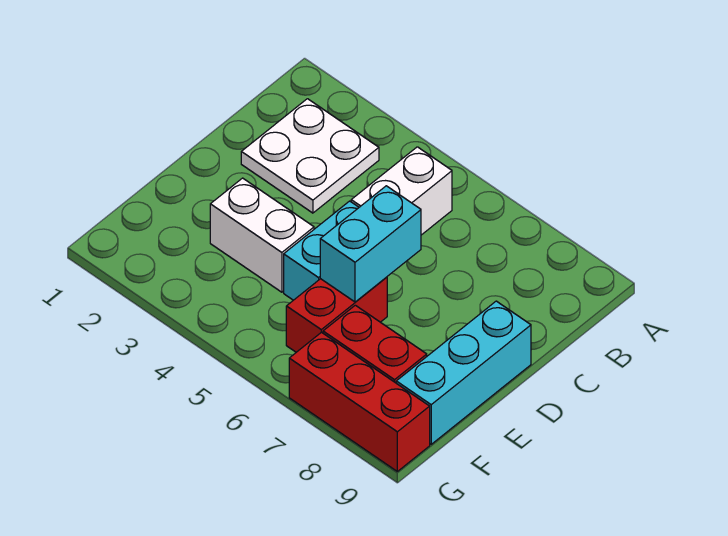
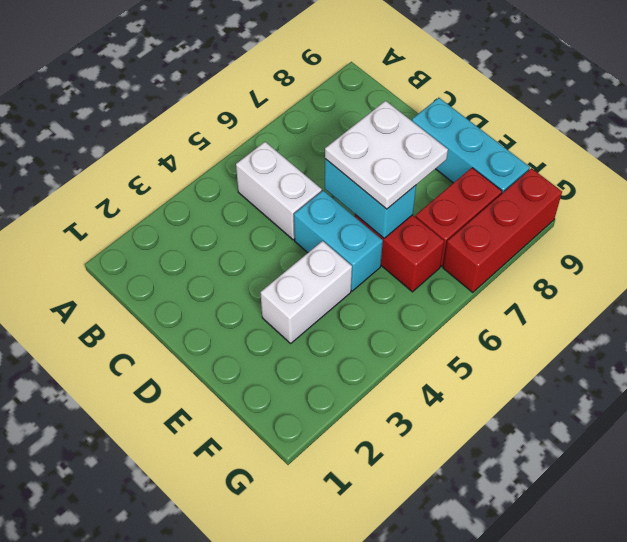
white plate B2:C3 level 1 -> white plate D6:E7 level 3

